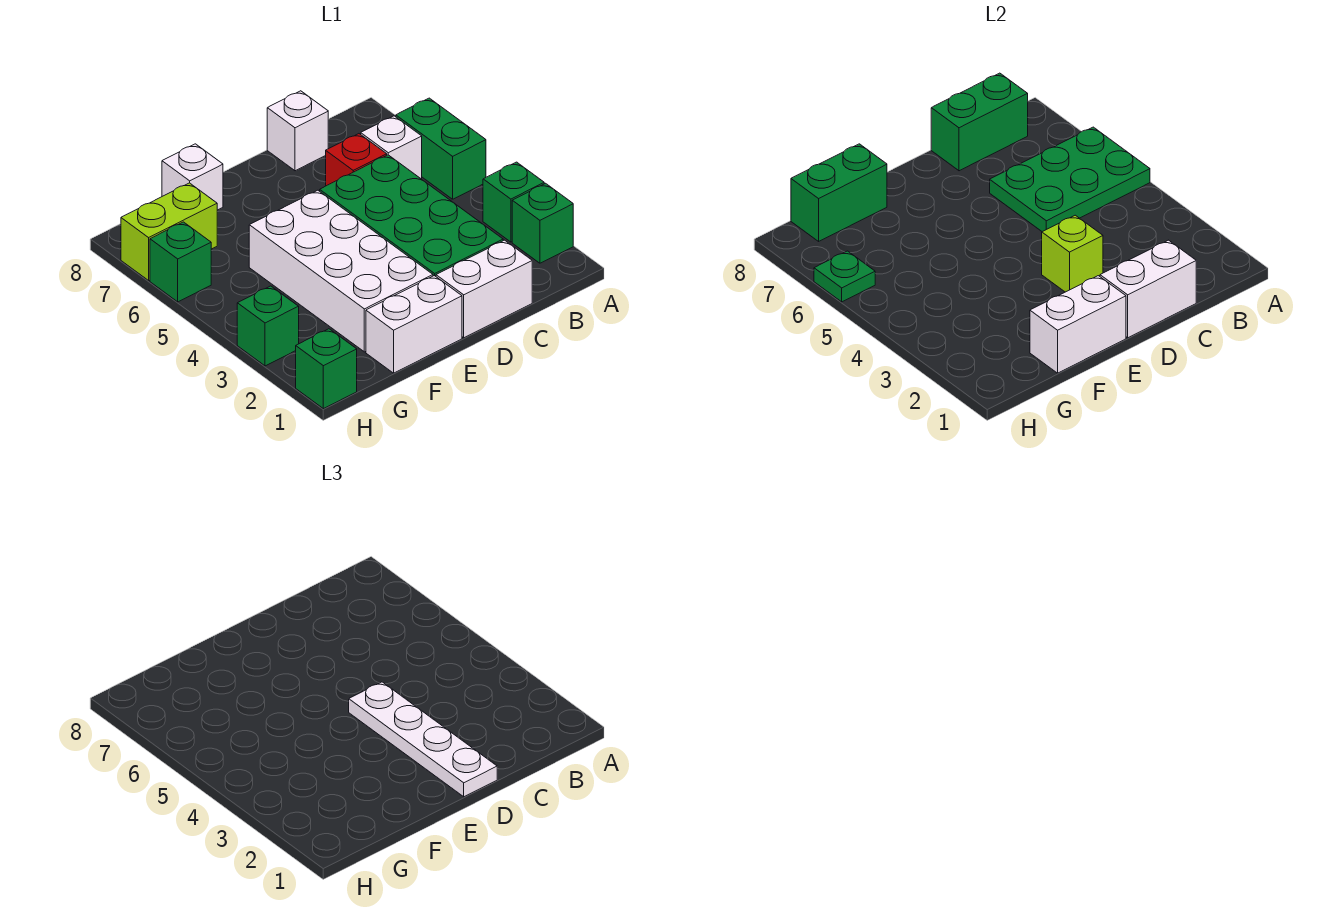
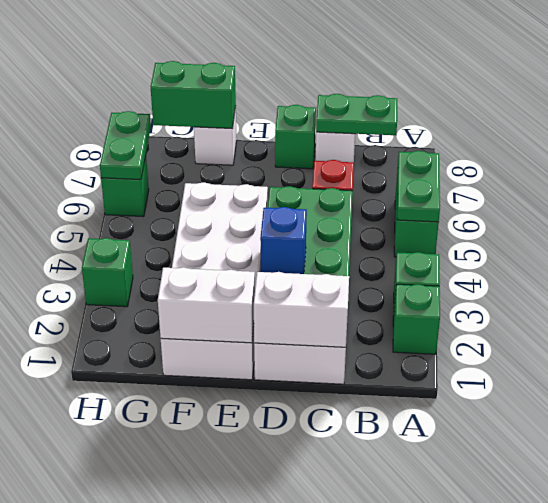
green plate A5:C6 level 2 -> green plate A5:A6 level 2
white brick B6 level 1 -> none
green brick B8:C8 level 2 -> green plate B8:C8 level 2
white plate D1:D4 level 3 -> none
lime brick D3 level 2 -> blue brick D3 level 2
lime brick G7:H7 level 1 -> none
green brick H1 level 1 -> green brick D8 level 1
green plate H6 level 2 -> green plate H6:H7 level 2

